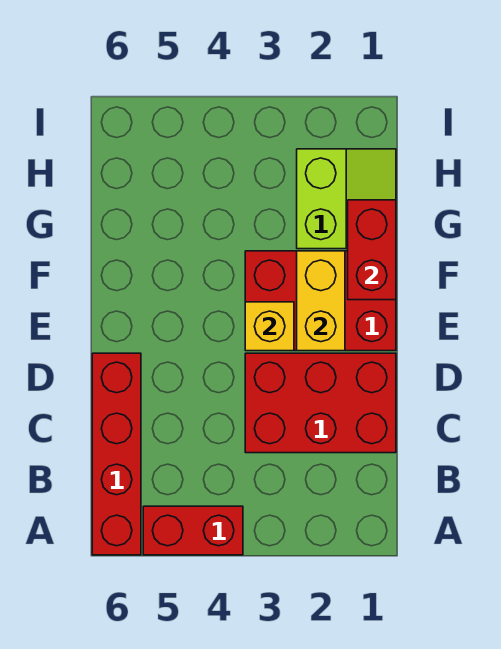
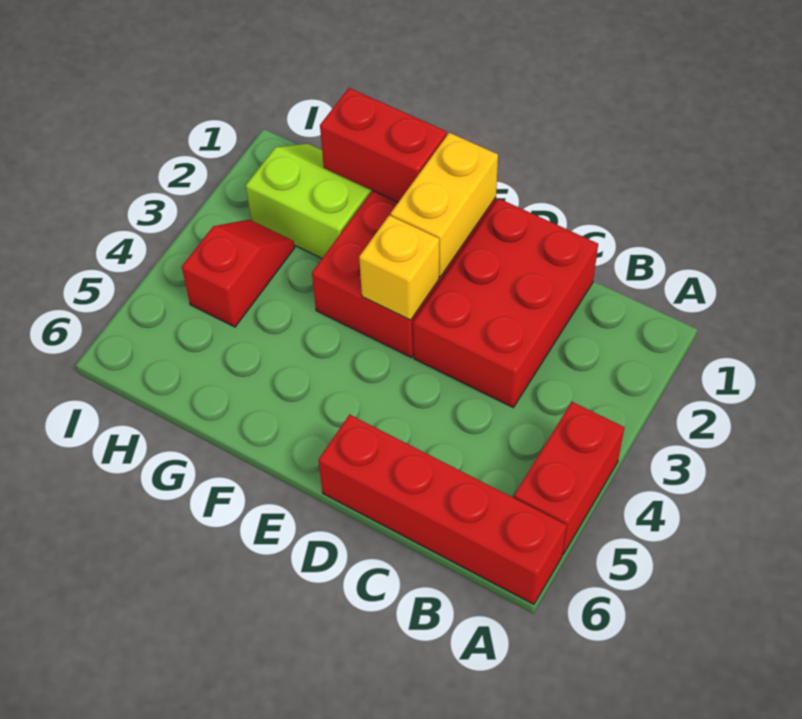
yellow brick E2:F2 level 2 -> yellow brick E1:E2 level 2
none -> red slope H3:H4 level 1 top 4

